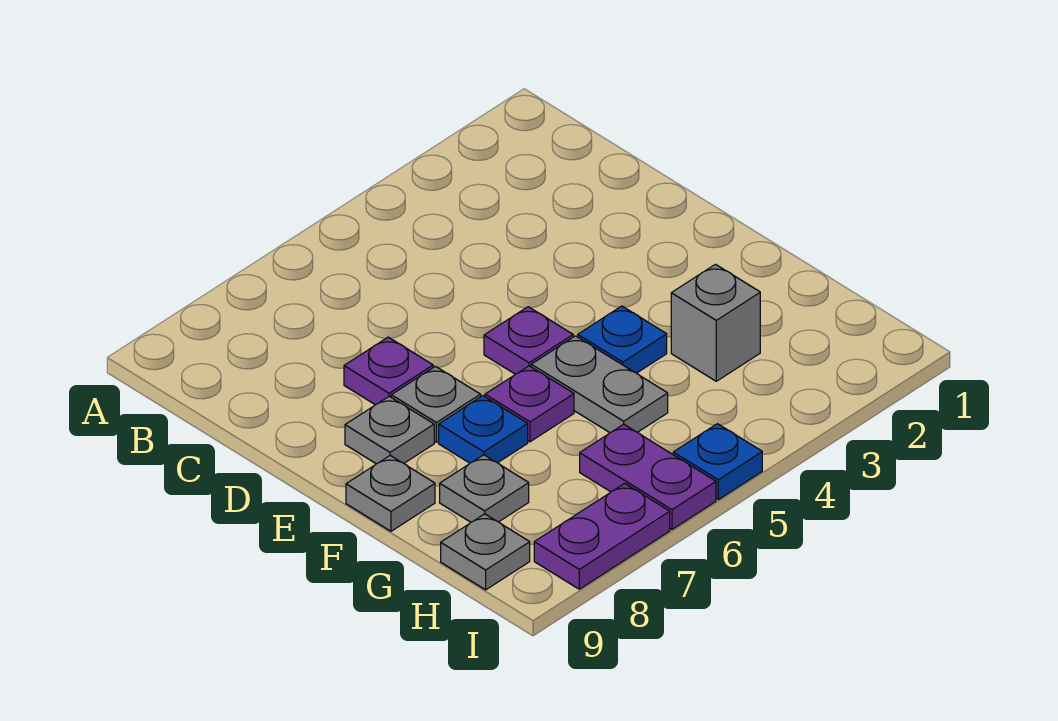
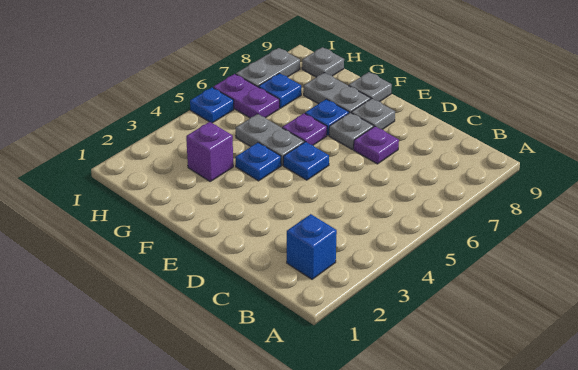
none -> blue brick B2 level 1
purple plate E5 level 1 -> blue plate E5 level 1
grey brick G3 level 1 -> purple brick G3 level 1
grey plate G8 level 1 -> grey plate F8:G8 level 1
none -> blue plate H7 level 1
purple plate I7:I8 level 1 -> grey plate I7:I8 level 1

